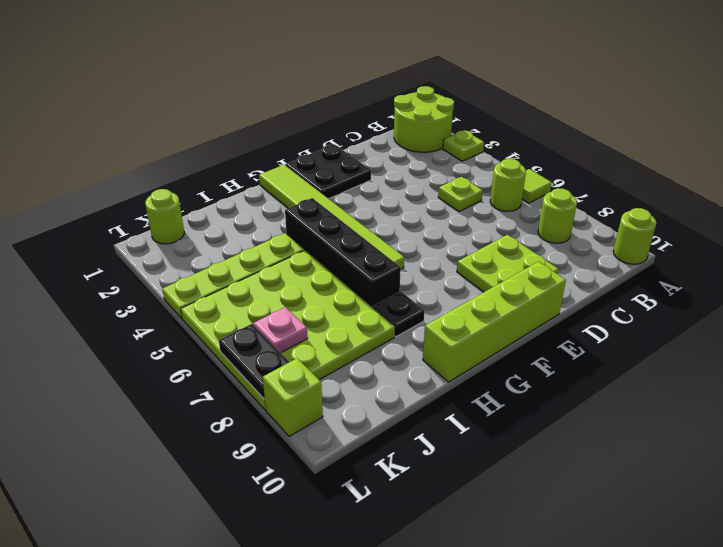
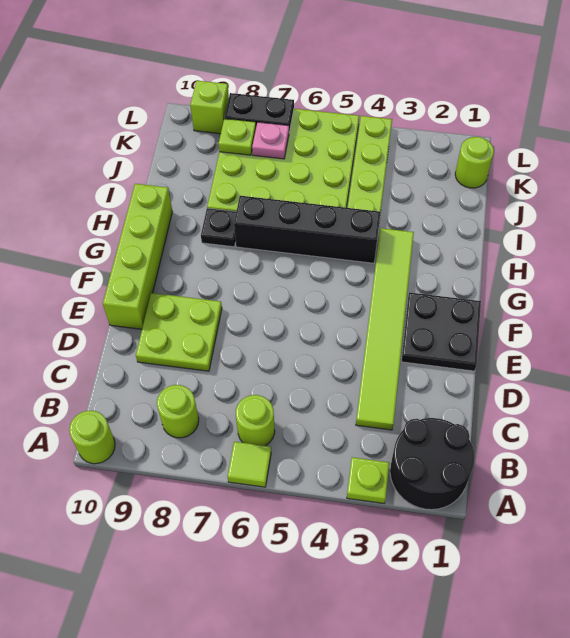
lime round brick A1:B2 level 1 -> black round brick A1:B2 level 1
lime plate C5 level 1 -> lime plate K8 level 2
lime tile G1:G6 level 1 -> lime tile C3:H3 level 1

